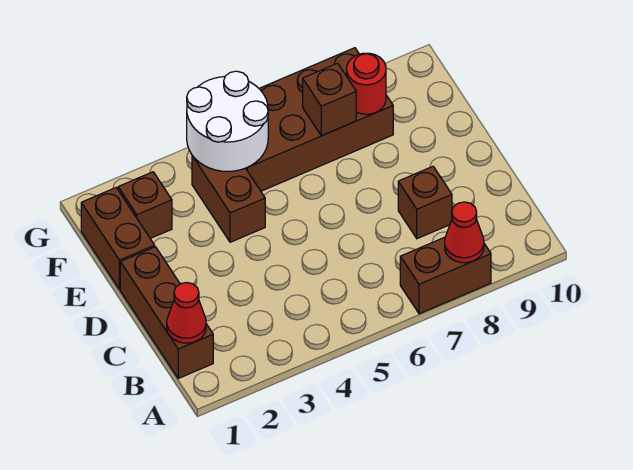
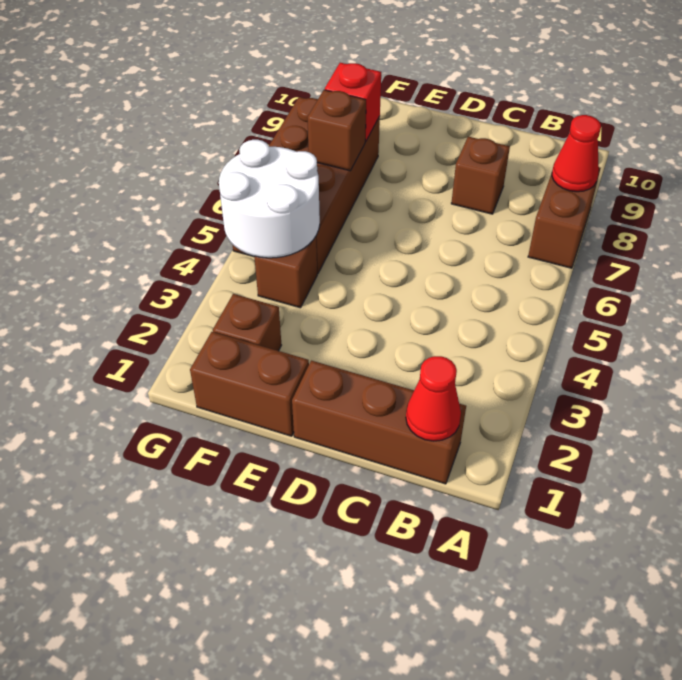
brown brick E4:F4 level 1 -> brown brick F4 level 1
red round brick F8 level 2 -> red brick F8 level 2

